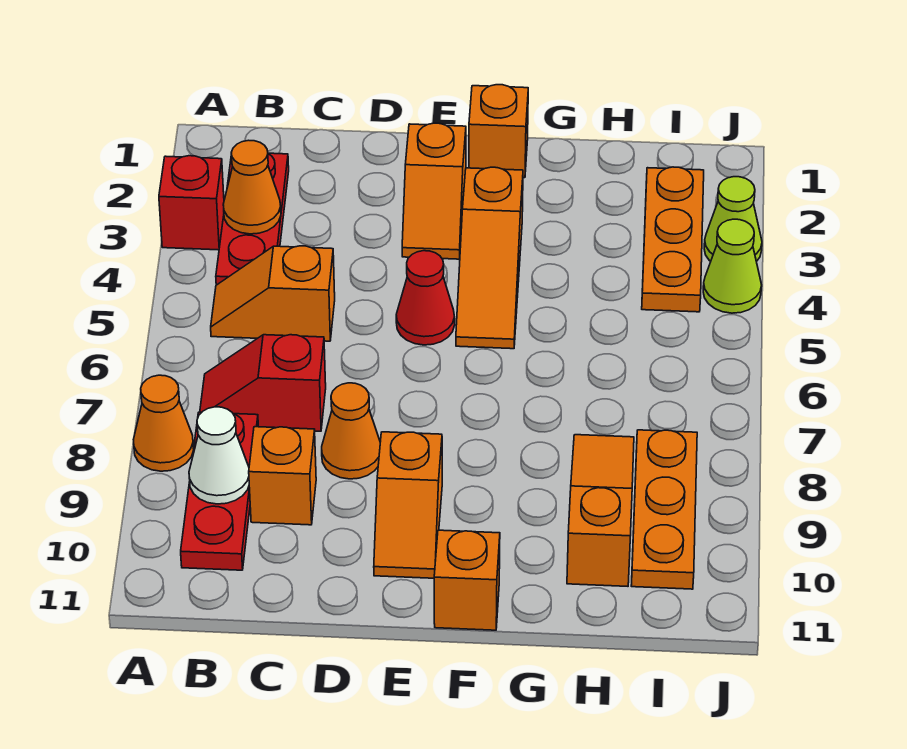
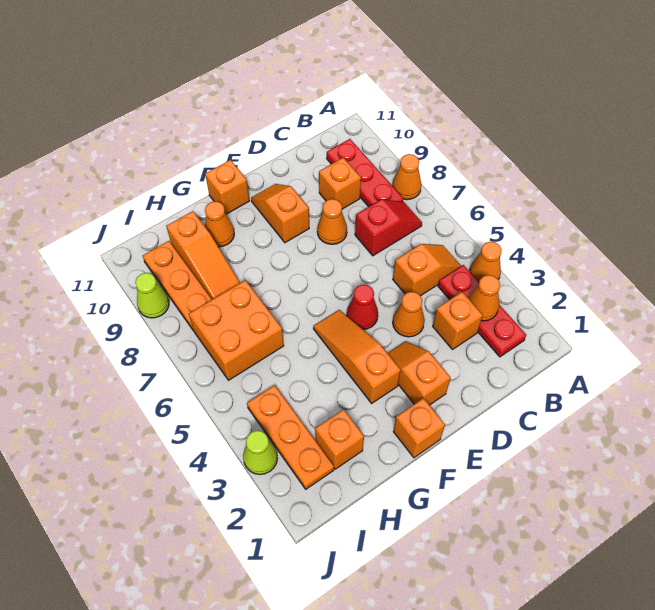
red brick A3 level 1 -> none
none -> orange cone A4 level 1
white cone B9 level 2 -> none
none -> orange brick C3 level 1
none -> orange cone D4 level 1
none -> orange cone G10 level 1
none -> orange brick H2 level 1
none -> orange brick H6:I7 level 1
lime cone J4 level 1 -> lime cone J9 level 1

